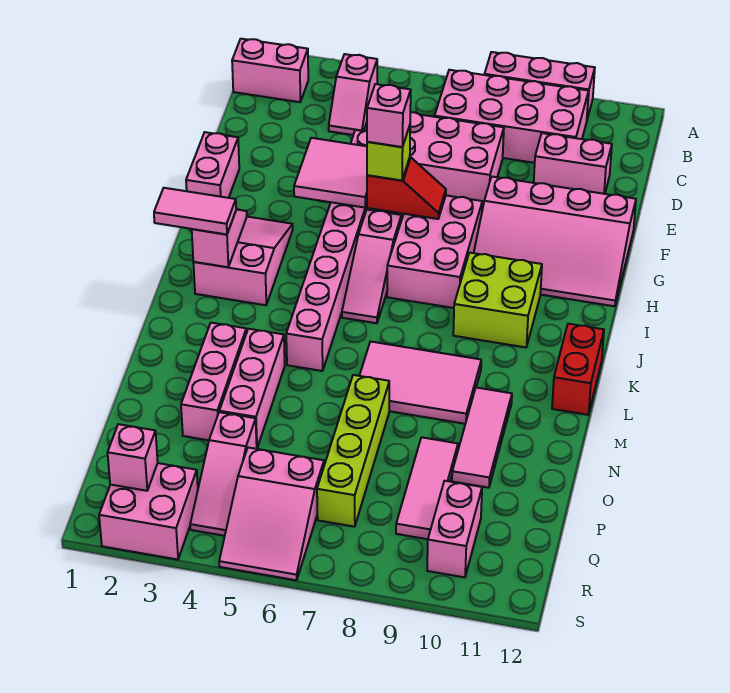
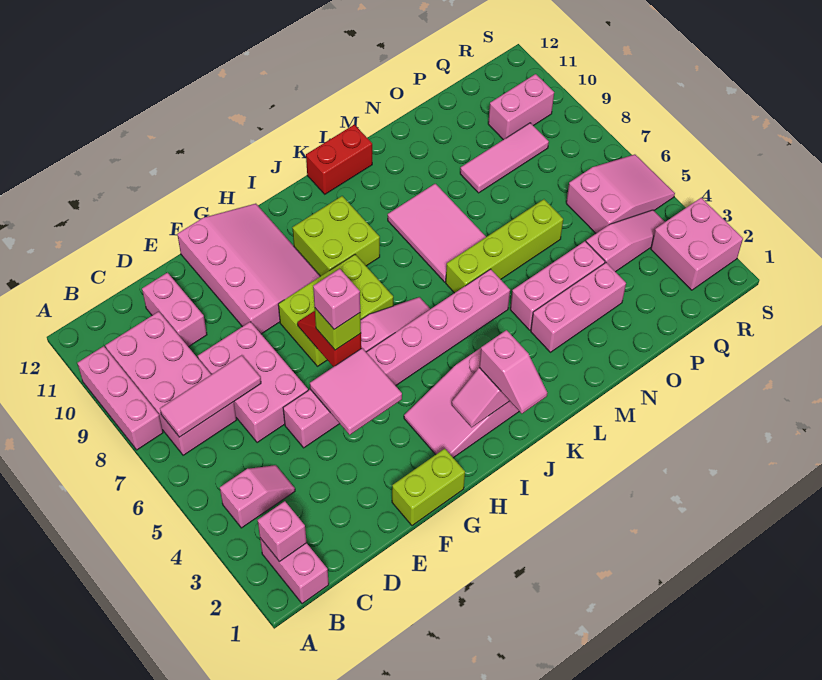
pink brick F1:G1 level 1 -> lime brick F1:G1 level 1
pink brick G7:I8 level 1 -> lime brick G7:I8 level 1
pink tile J1:J2 level 3 -> pink slope J1:J2 level 3 top 2
pink tile M10:O10 level 1 -> pink tile B7:D7 level 2
lime brick N7:Q7 level 1 -> lime brick L6:O6 level 1
pink brick R2 level 2 -> pink brick B2 level 2

